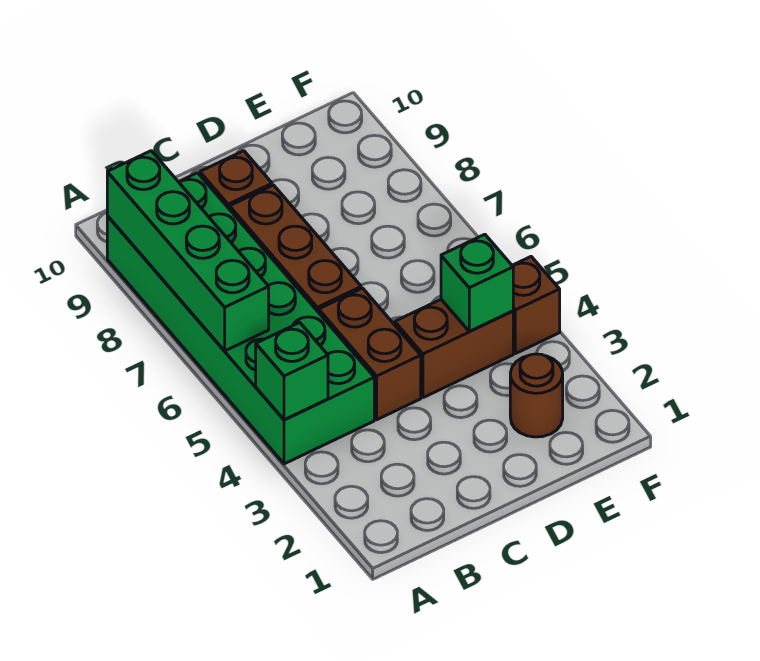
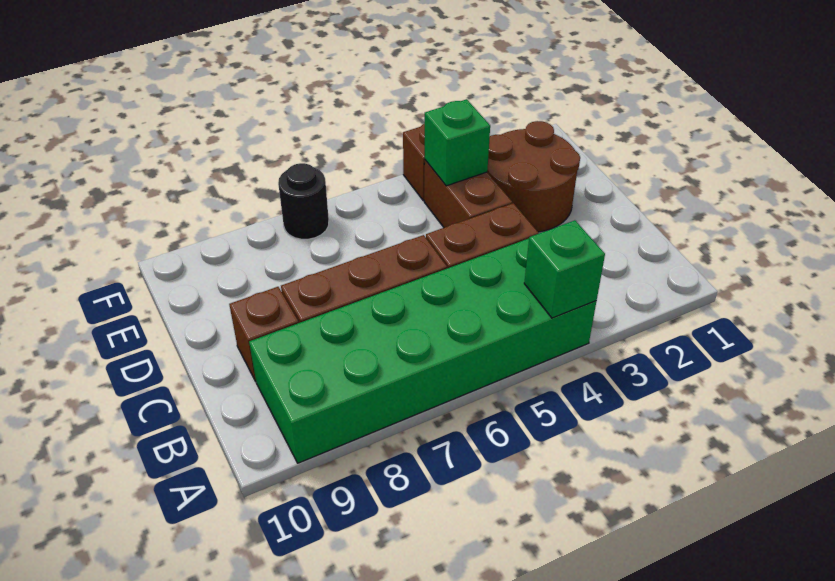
green brick A6:A9 level 2 -> none
brown round brick E2 level 1 -> brown round brick D2:E3 level 1
none -> black round brick F7 level 1

